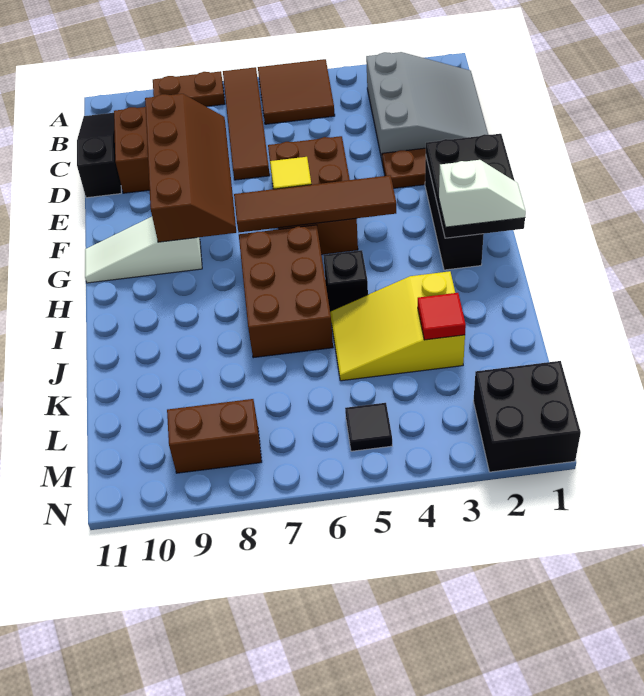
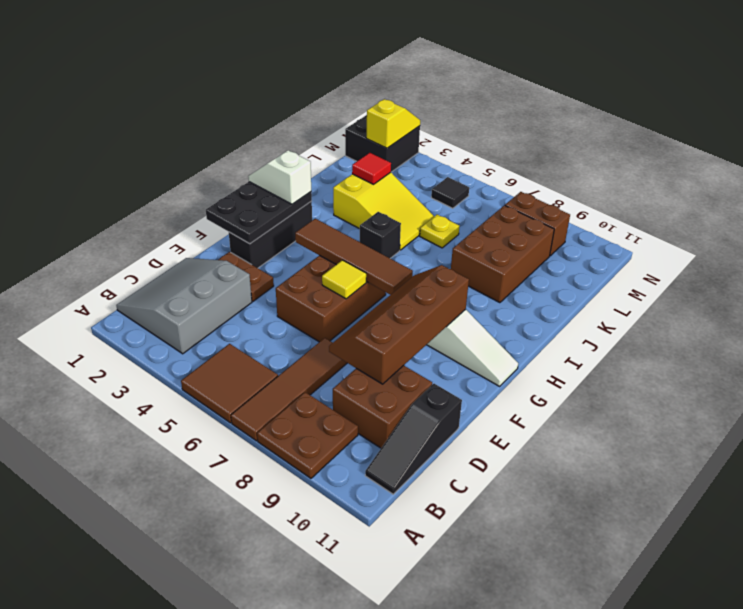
brown plate A8:A9 level 1 -> brown plate A8:B9 level 1
brown brick H6:J7 level 1 -> brown brick J8:L9 level 1
none -> yellow plate K6 level 1
none -> yellow slope M2:N2 level 2 top M

